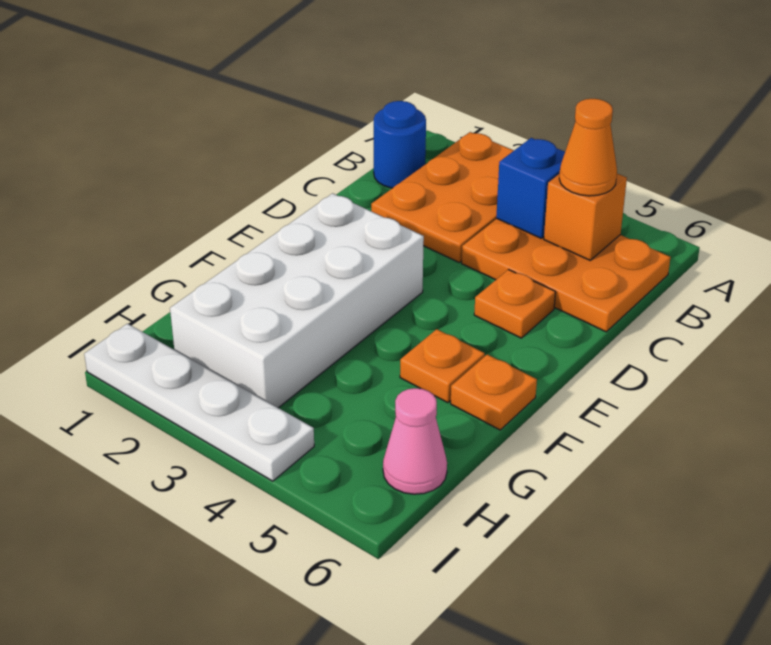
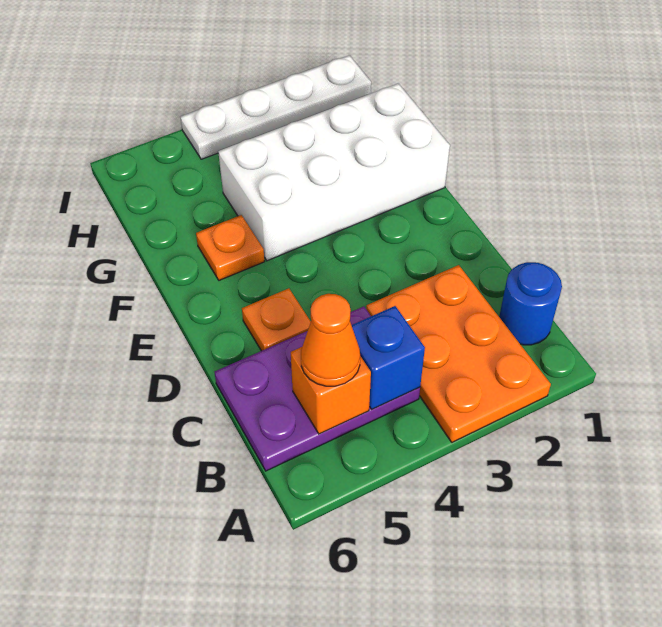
orange plate B4:C6 level 1 -> purple plate B4:C6 level 1
white brick E2:H3 level 1 -> white brick F1:G4 level 1
orange plate F6 level 1 -> none
pink cone H6 level 1 -> none

